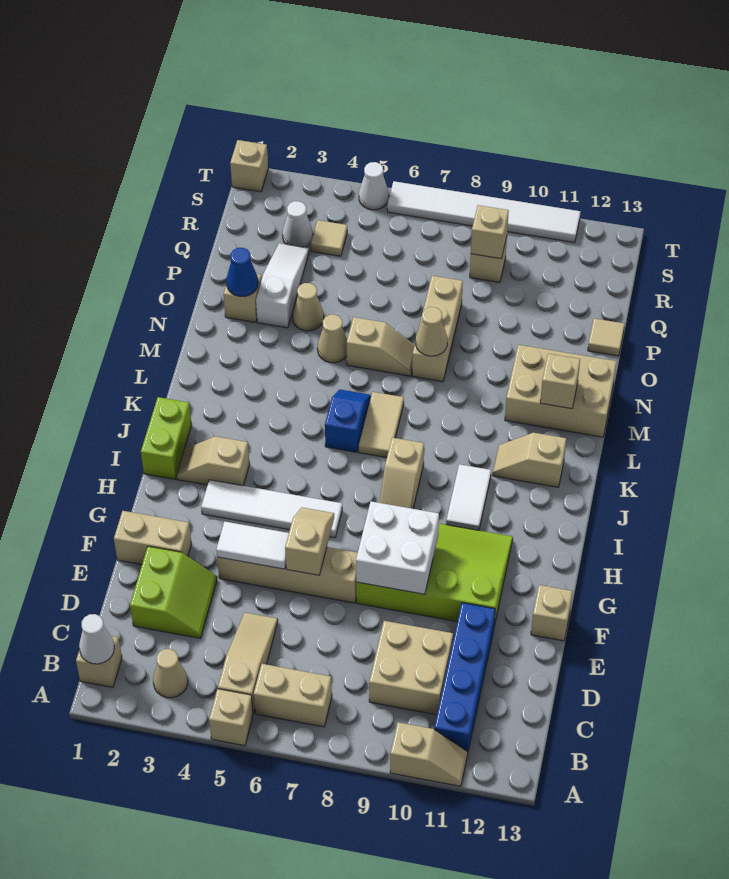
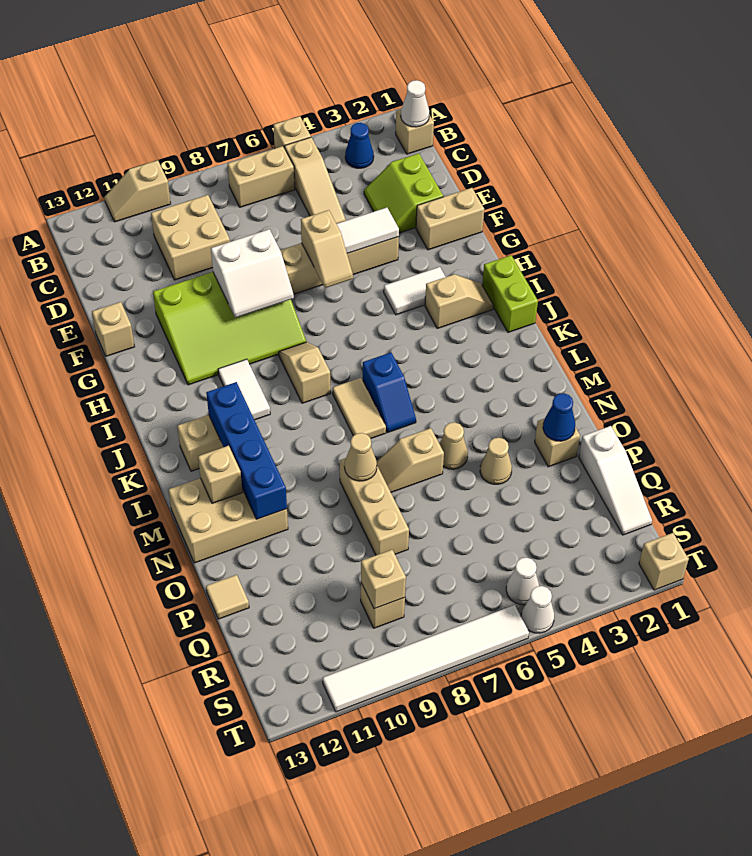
tan cone B3 level 1 -> blue cone B3 level 1
blue brick B11:E11 level 1 -> blue brick K11:N11 level 2
white brick F8:G9 level 2 -> white slope F8:G9 level 2 top F
white tile H3:H6 level 1 -> white tile H3:H4 level 1
white slope O3:Q3 level 1 top O -> white slope P1:R1 level 1 top P
white cone R3 level 1 -> white cone S5 level 1
tan tile R4 level 1 -> none

